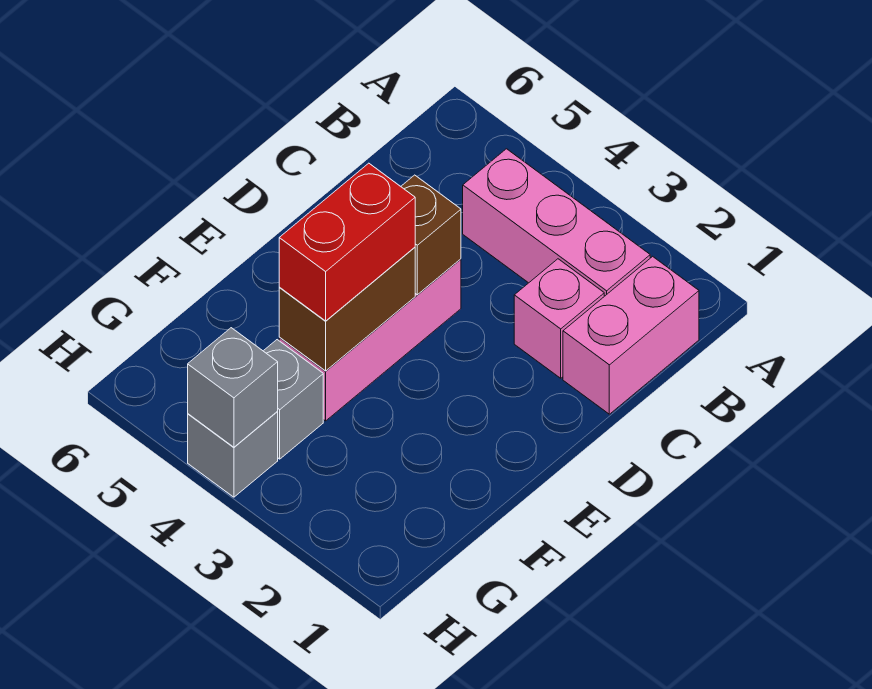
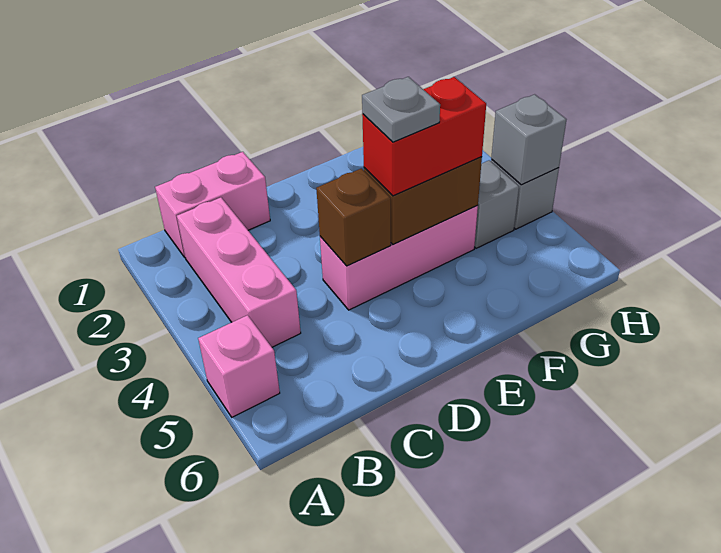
pink brick C2 level 1 -> pink brick A5 level 1
none -> grey plate E4 level 4

